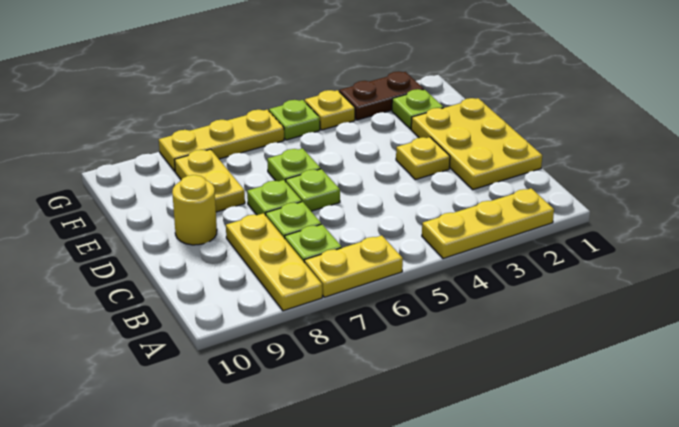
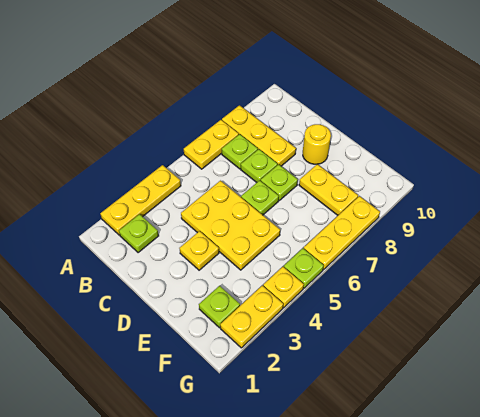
yellow plate C1:E2 level 1 -> yellow plate C4:E5 level 1
lime plate E6 level 1 -> lime plate B2 level 1
brown plate G2:G3 level 1 -> yellow plate G2:G3 level 1

